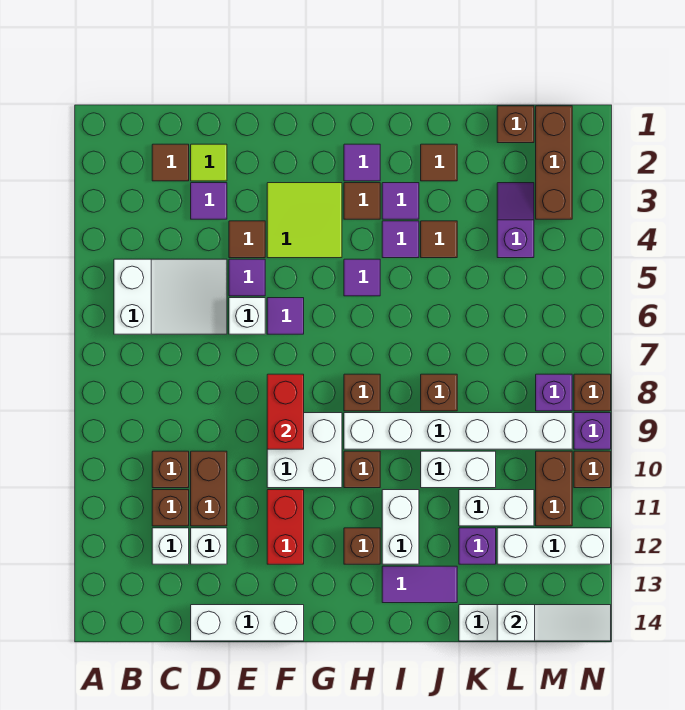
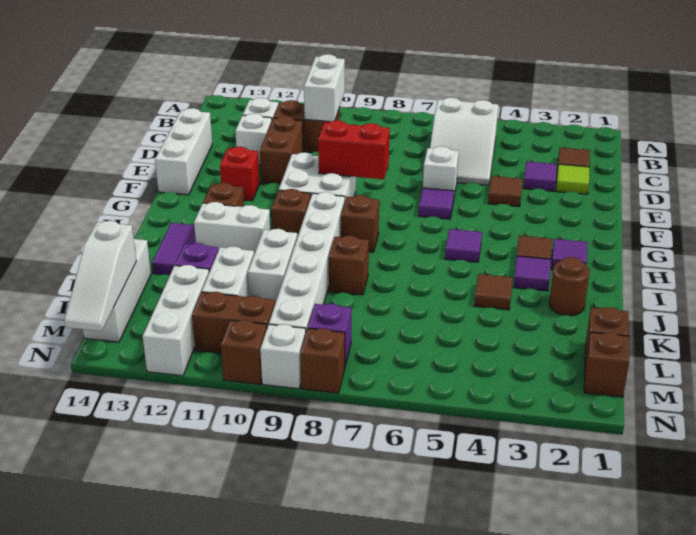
none -> white brick B10:C10 level 2
brown brick D10:D11 level 1 -> brown brick D11:E11 level 1
purple tile E5 level 1 -> none
lime tile F3:G4 level 1 -> none
red brick F11:F12 level 1 -> red brick F12 level 1
purple tile I4 level 1 -> none
brown tile J2 level 1 -> brown round brick J2 level 1
purple slope L3:L4 level 1 top 4 -> none
brown brick M1:M3 level 1 -> brown brick M1 level 1
purple brick N9 level 1 -> white brick N9 level 1

